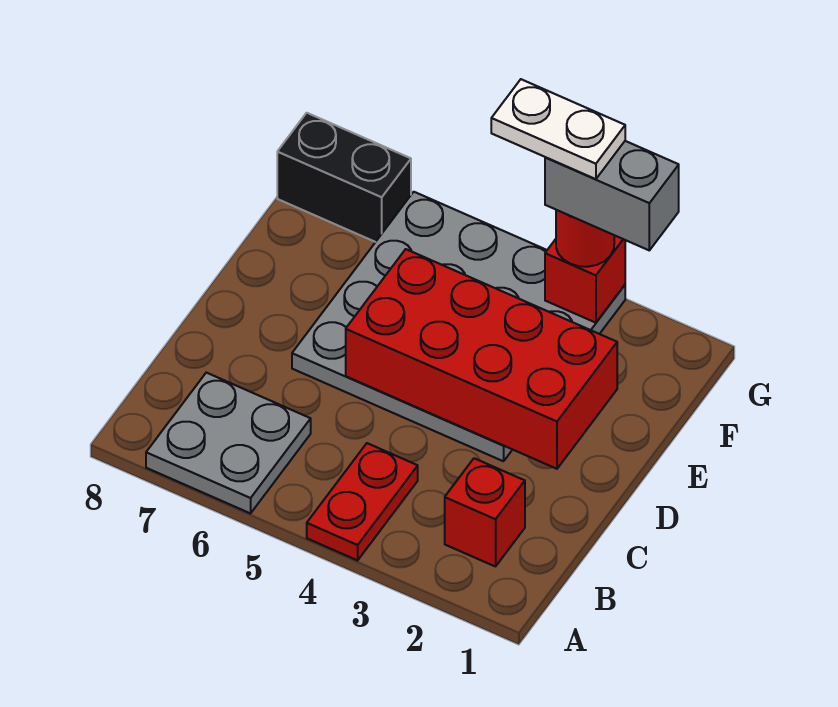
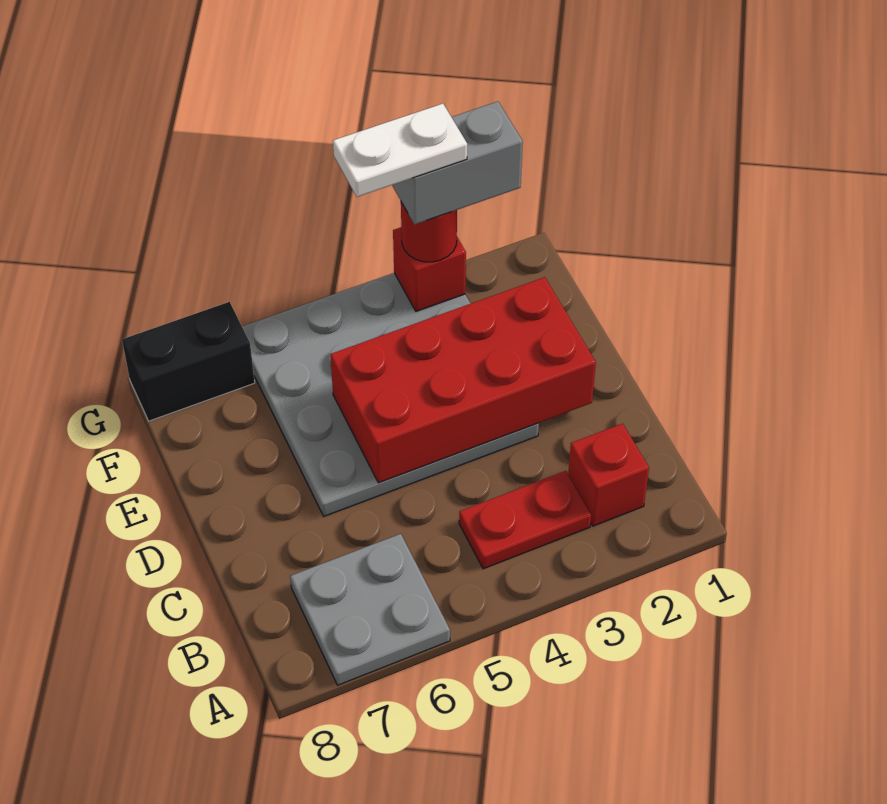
red plate A4:B4 level 1 -> red plate B3:B4 level 1

